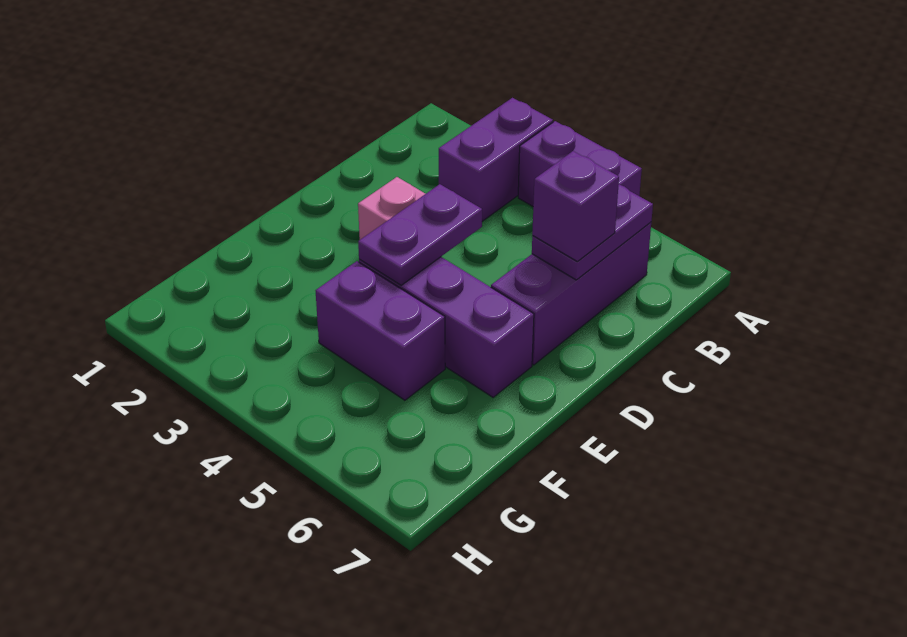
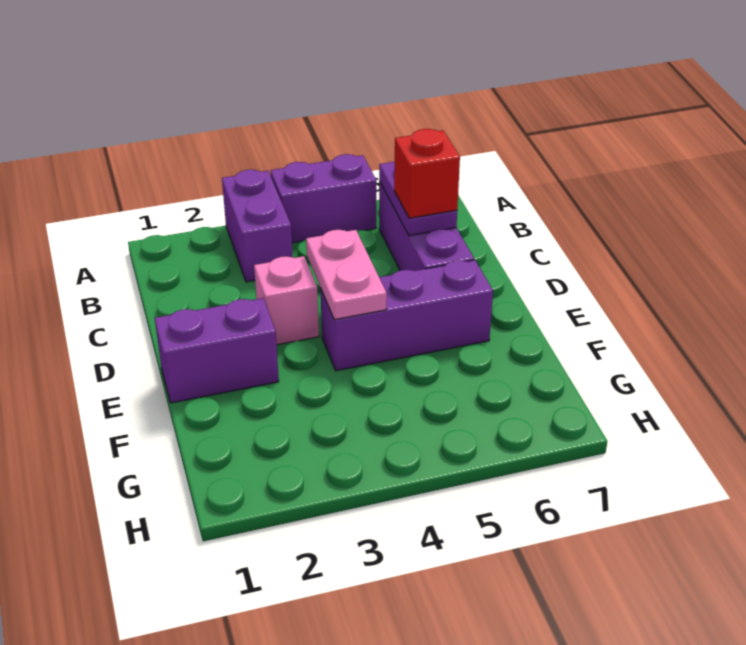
purple brick C6 level 3 -> red brick C6 level 3
purple plate D4:E4 level 2 -> pink plate D4:E4 level 2
purple brick F4:F5 level 1 -> purple brick E1:E2 level 1

